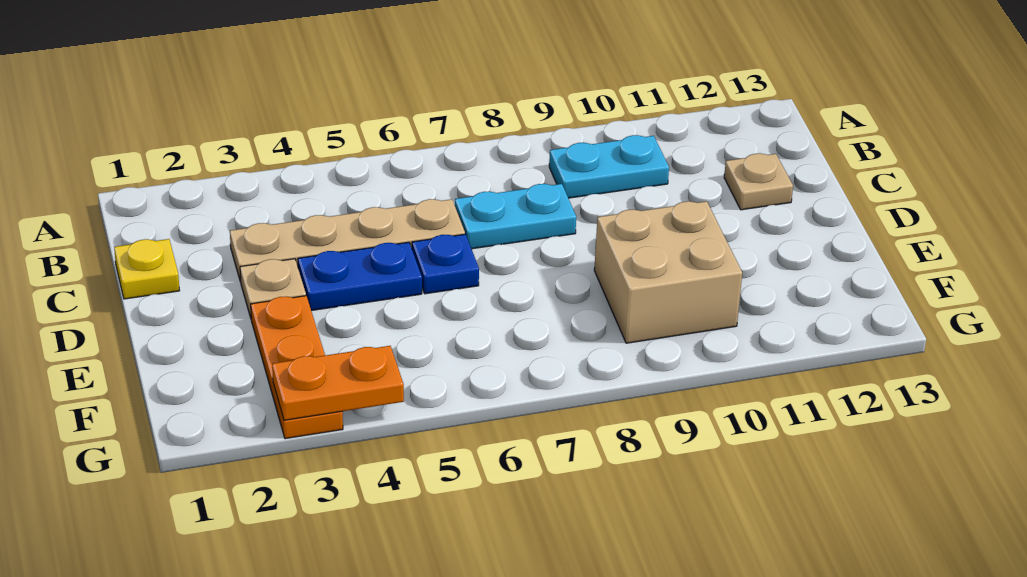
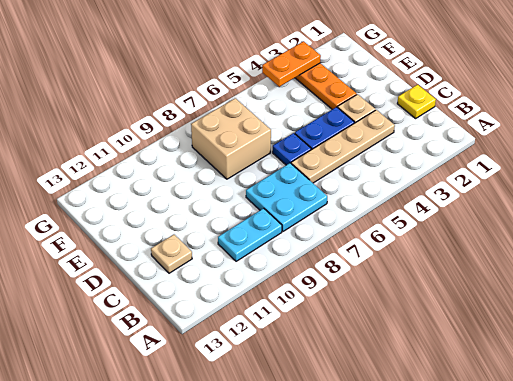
cyan plate C7:C8 level 1 -> cyan plate B7:C8 level 1
tan brick E9:F10 level 1 -> tan brick E7:F8 level 1

